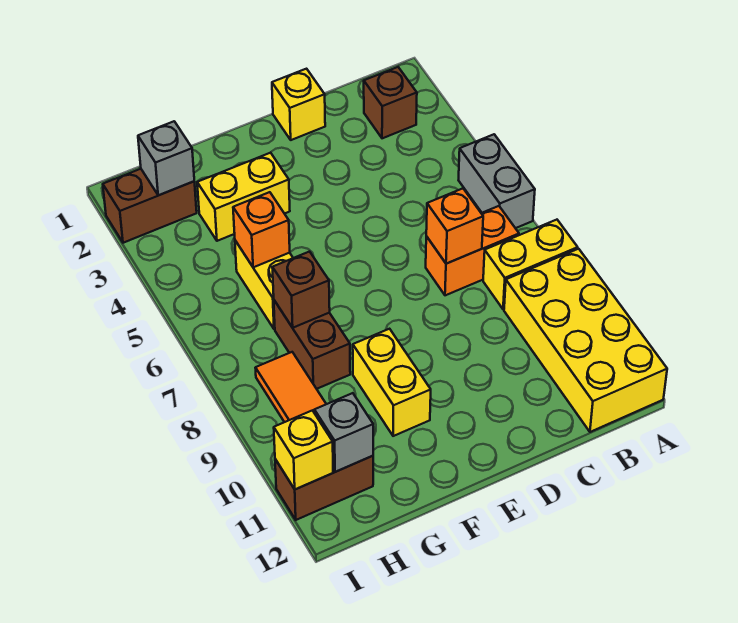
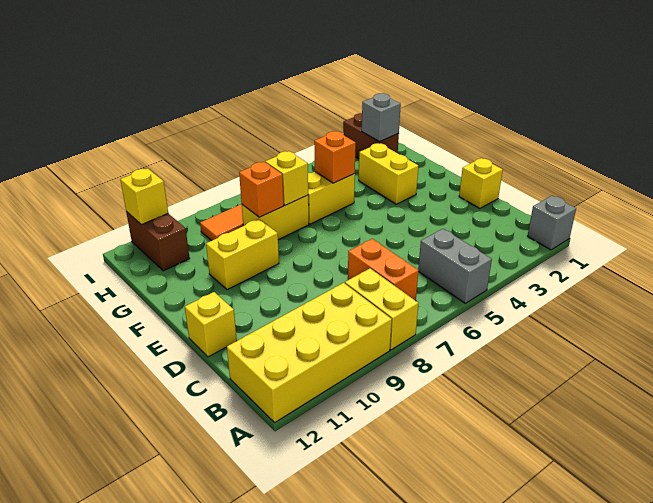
grey brick A5:A6 level 1 -> grey brick A5:B5 level 1
brown brick B2 level 1 -> none
orange brick C7 level 2 -> orange brick G8 level 2
none -> yellow brick D12 level 1
brown brick G7:G8 level 1 -> yellow brick G7:G8 level 1
brown brick G7 level 2 -> yellow brick G7 level 2
grey brick H11 level 2 -> grey brick A1 level 1

